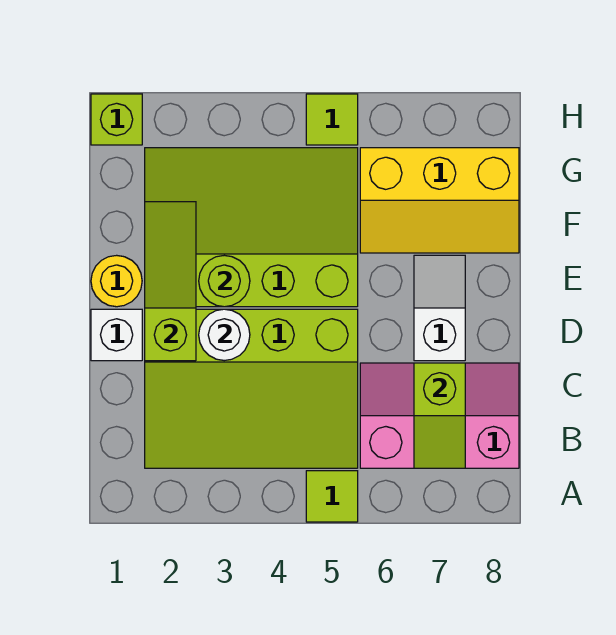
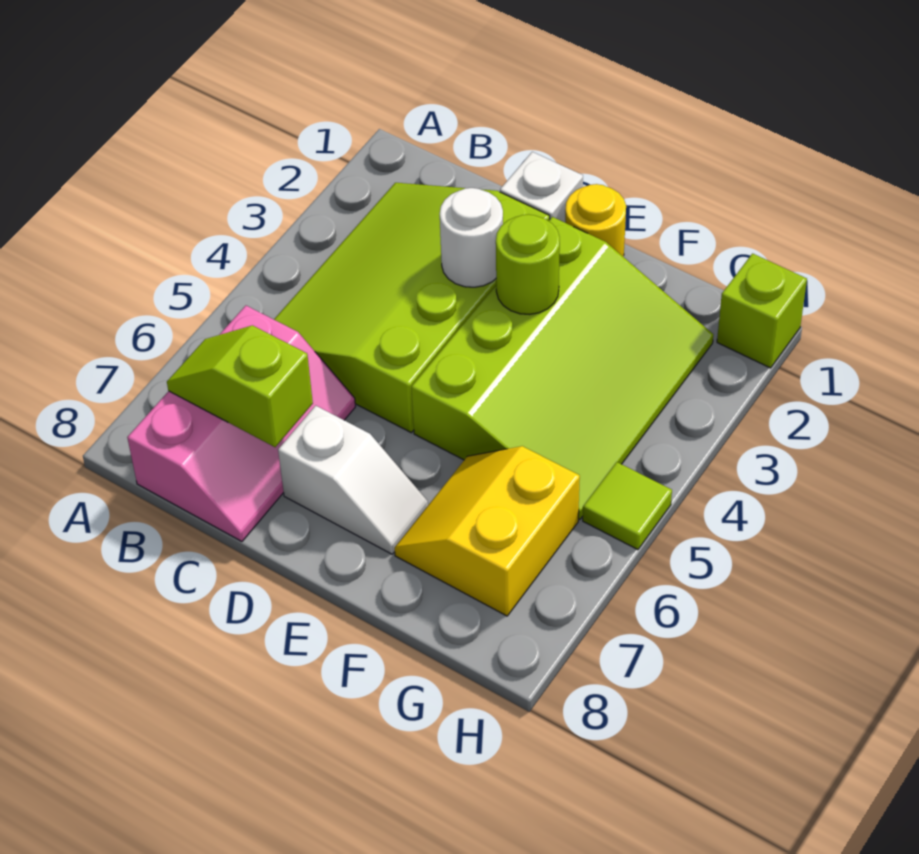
lime tile A5 level 1 -> none
lime slope D2:F2 level 2 top D -> none
yellow slope F6:G8 level 1 top G -> yellow slope F6:G7 level 1 top G

